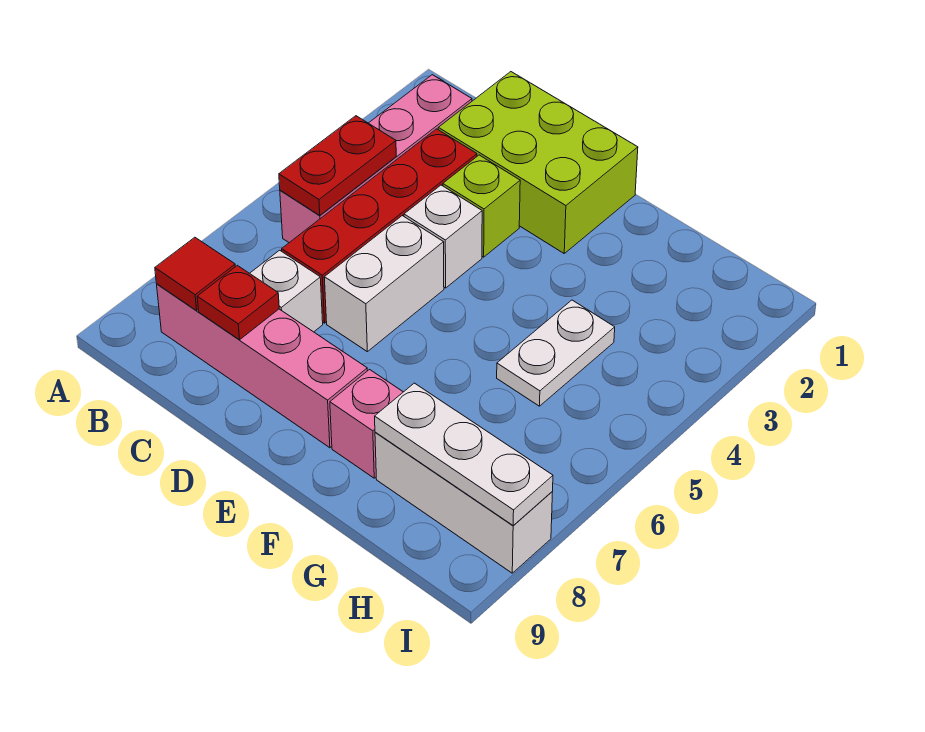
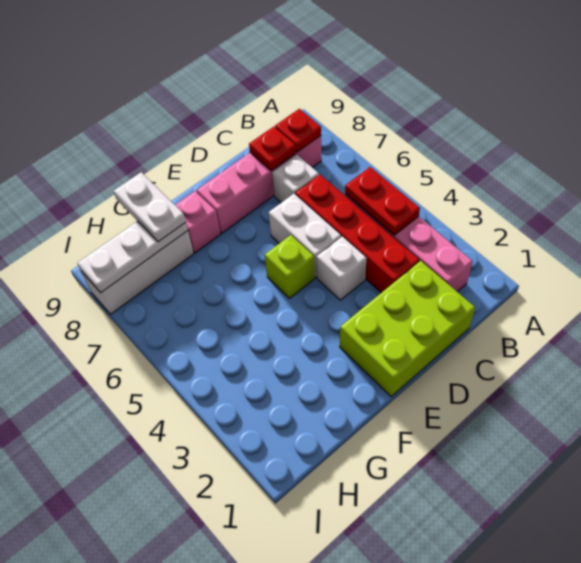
red tile B8 level 2 -> red plate B8 level 2
lime brick D3 level 1 -> lime brick E5 level 1
white plate G4:G5 level 1 -> white plate G8:G9 level 3

